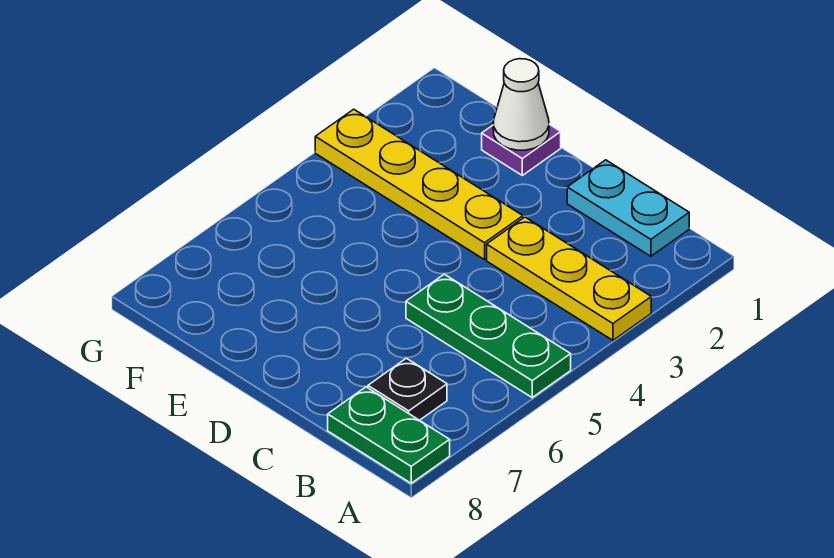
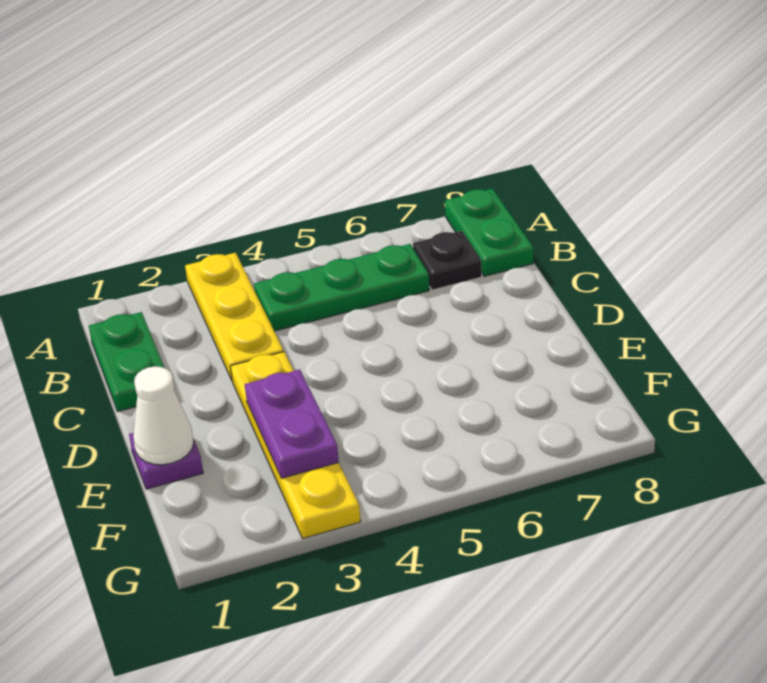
green plate A5:C5 level 1 -> green plate B4:B6 level 1
cyan plate B1:C1 level 1 -> green plate B1:C1 level 1
none -> purple plate E3:F3 level 2

